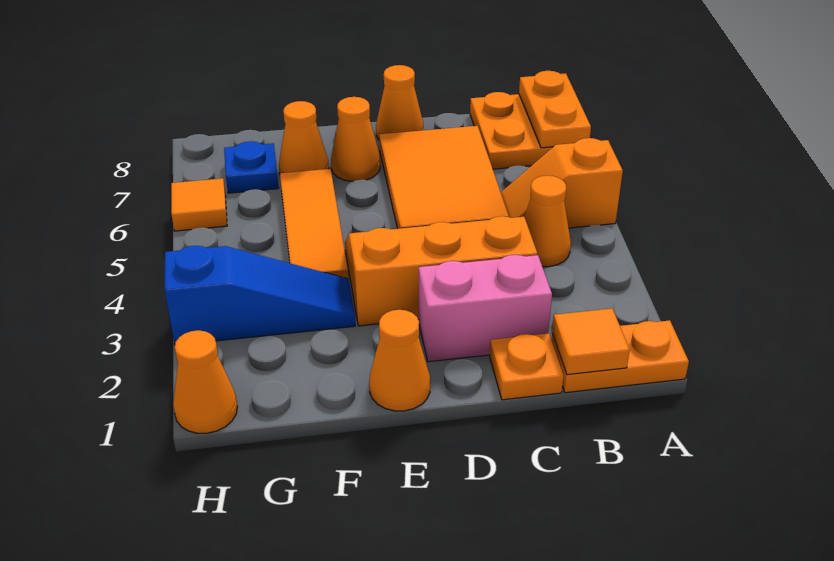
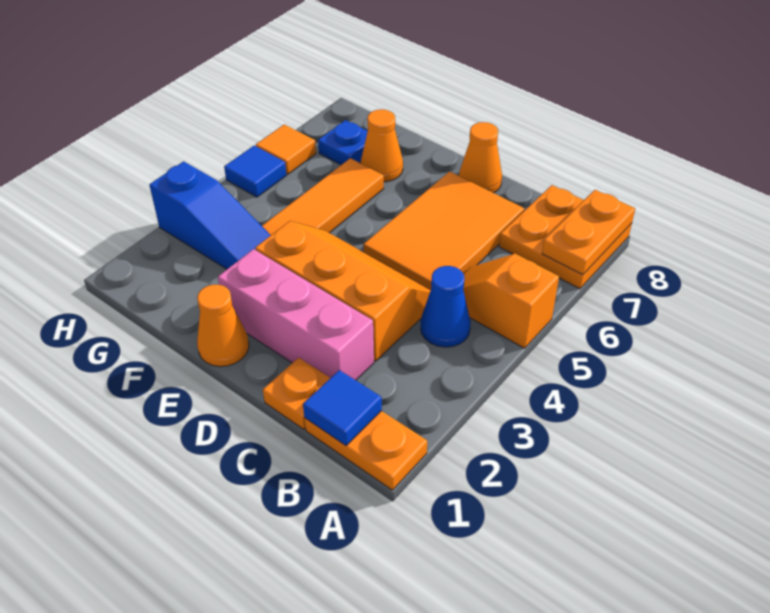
orange tile B1 level 2 -> blue tile B1 level 2
orange cone B4 level 1 -> blue cone B4 level 1
pink brick C2:D2 level 1 -> pink brick C2:E2 level 1
orange cone E7 level 1 -> none
orange cone H1 level 1 -> none
none -> blue tile H5 level 1

